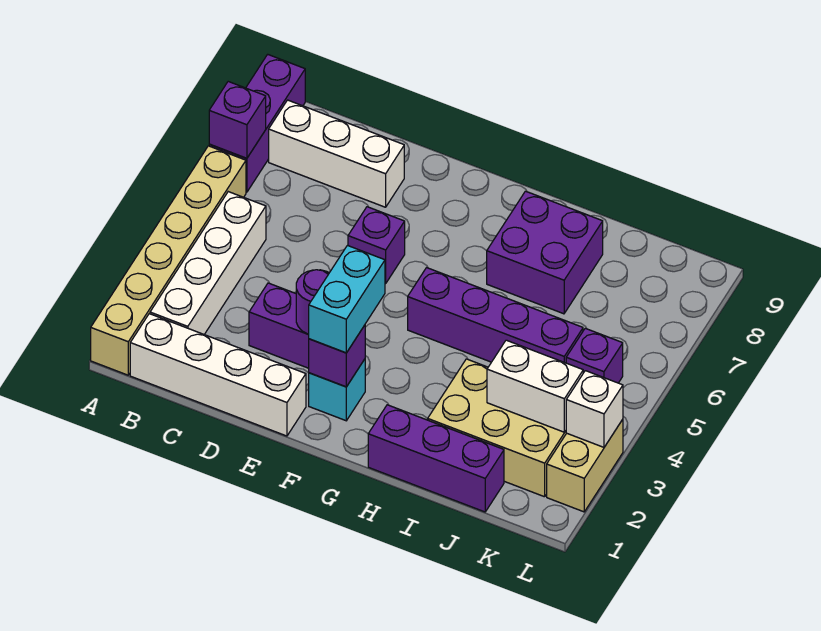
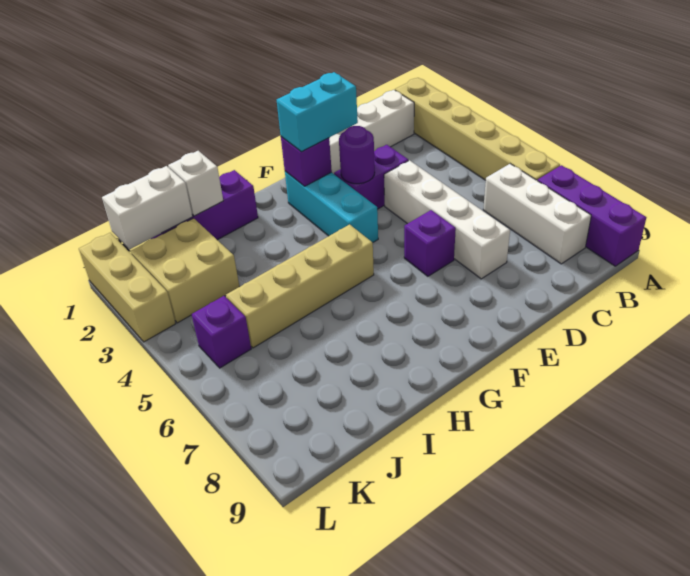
purple brick A7 level 2 -> none
white brick B2:B5 level 1 -> white brick D4:D7 level 1
white brick B8:D8 level 1 -> white brick B6:B8 level 1
cyan brick F2 level 1 -> cyan brick F2:F4 level 1
cyan brick F2:F3 level 3 -> cyan brick E2:F2 level 3
purple brick G5:J5 level 1 -> tan brick G5:J5 level 1
purple brick H7:I8 level 1 -> none
tan brick I2:K3 level 1 -> tan brick J2:K3 level 1
white brick J3:K3 level 2 -> white brick J1:K1 level 2
tan brick L2:L3 level 1 -> tan brick L1:L3 level 1
white brick L3 level 2 -> white brick I1 level 2

